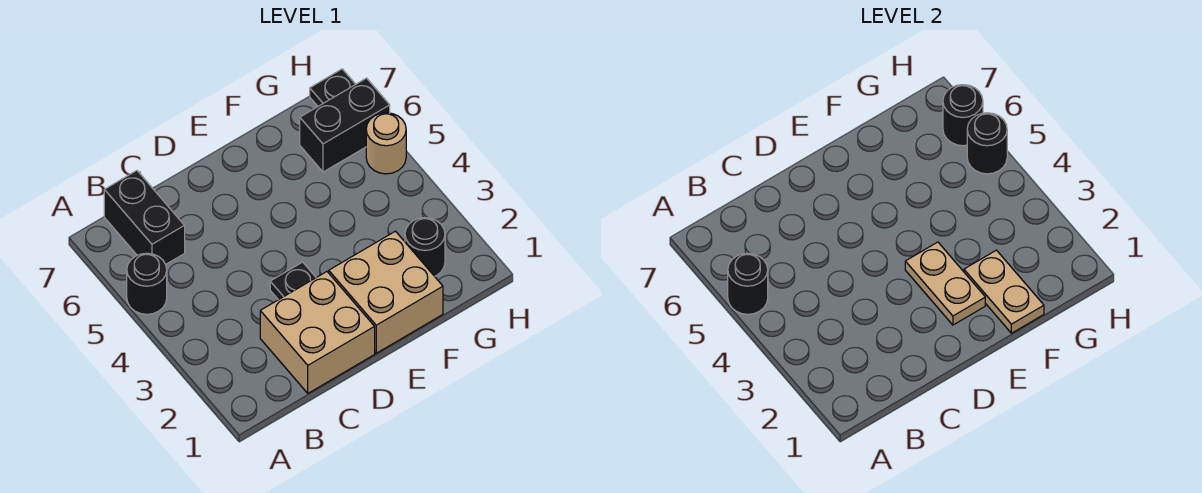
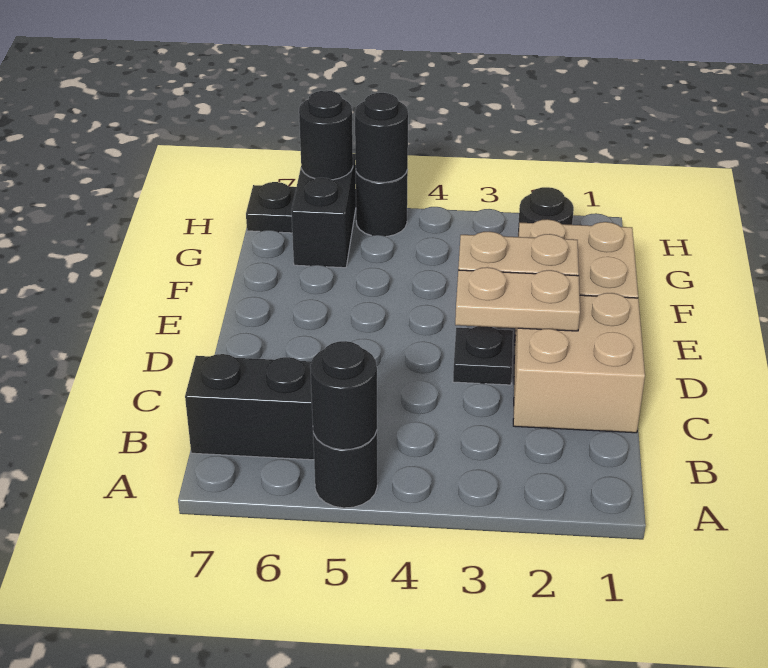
tan plate F1:F2 level 2 -> tan plate D2:D3 level 2
tan round brick H5 level 1 -> black round brick H5 level 1

